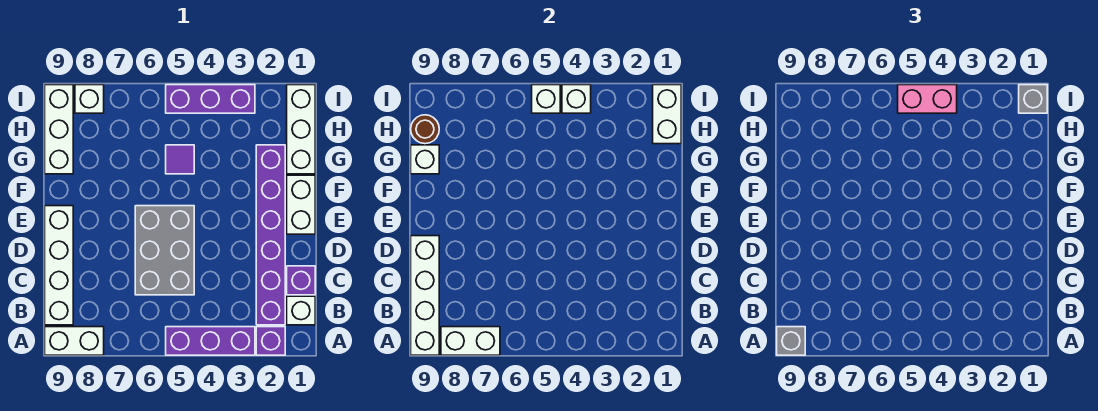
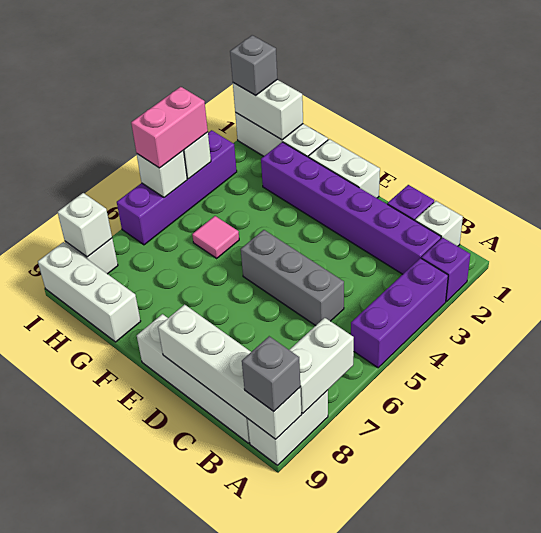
grey brick C5:E6 level 1 -> grey brick C5:E5 level 1
purple tile G5 level 1 -> pink tile G5 level 1
white brick G9 level 2 -> white brick I8 level 2
brown round brick H9 level 2 -> none
purple brick I3:I5 level 1 -> purple brick I3:I6 level 1

